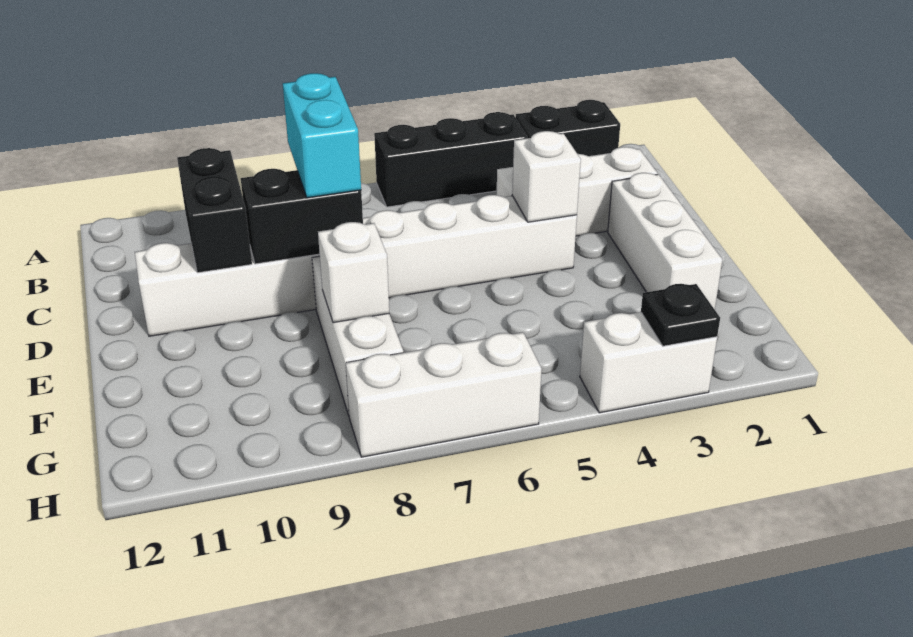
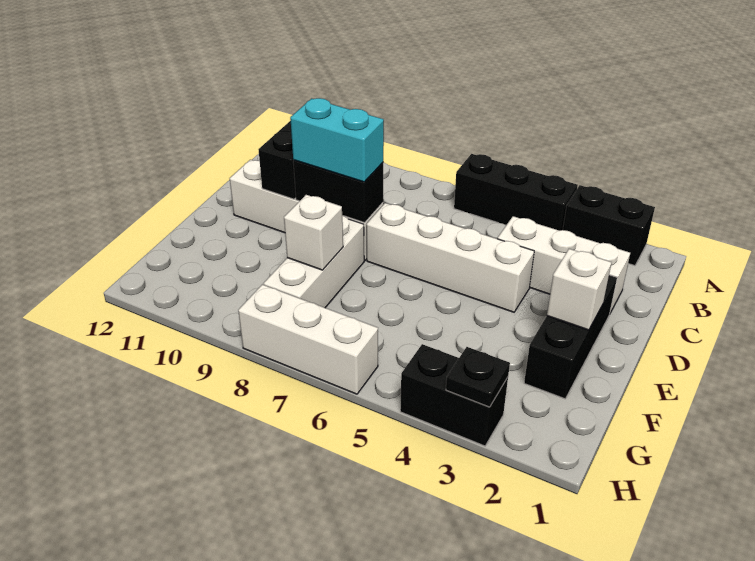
cyan brick C8:D8 level 3 -> cyan brick D8:D9 level 3
white brick D2:F2 level 1 -> black brick D2:F2 level 1
white brick D4 level 2 -> white brick E2 level 2
white brick H3:H4 level 1 -> black brick H3:H4 level 1

